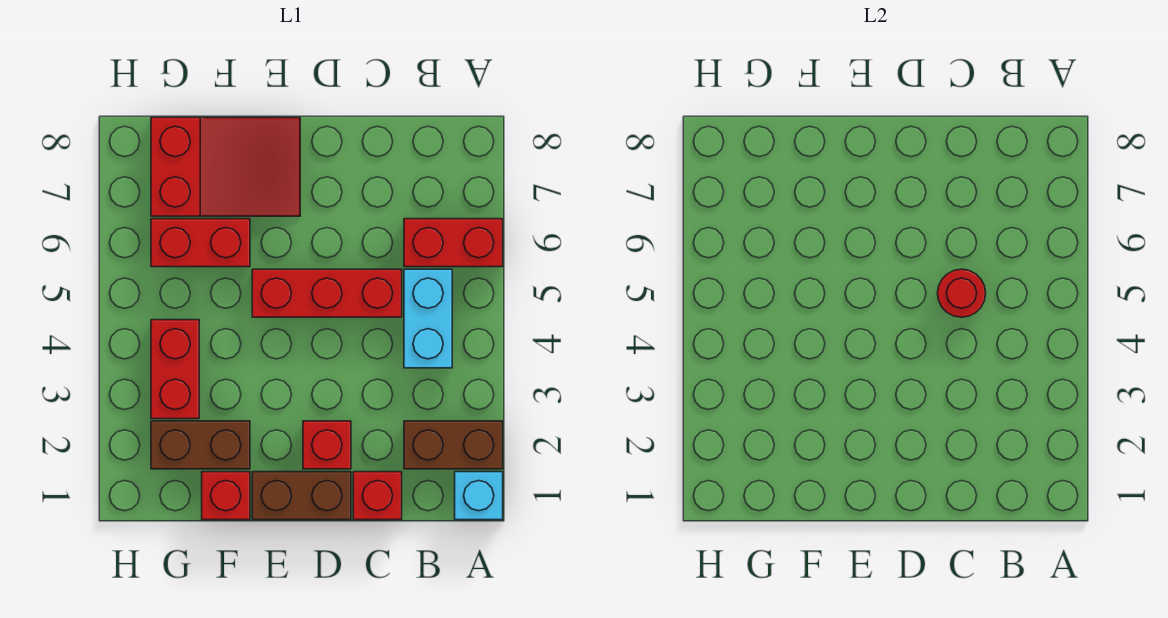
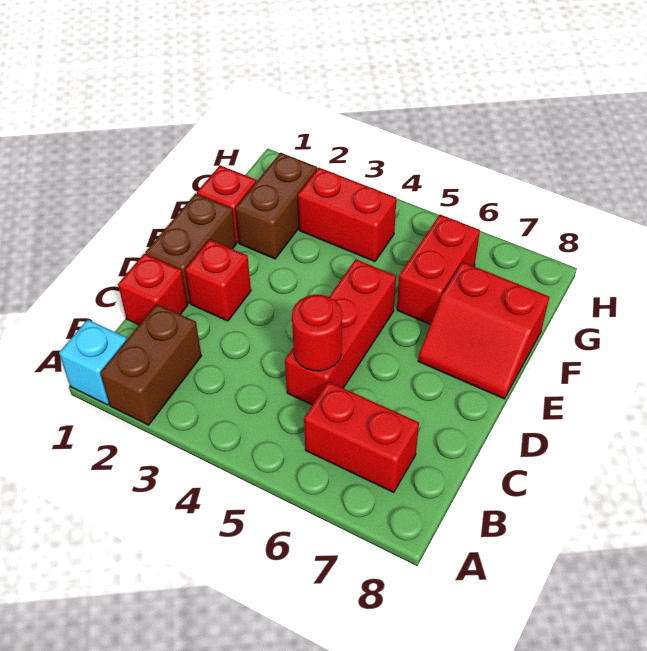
red brick A6:B6 level 1 -> red brick B6:B7 level 1
cyan brick B4:B5 level 1 -> none
red slope E7:G8 level 1 top G -> red slope E7:F8 level 1 top F

